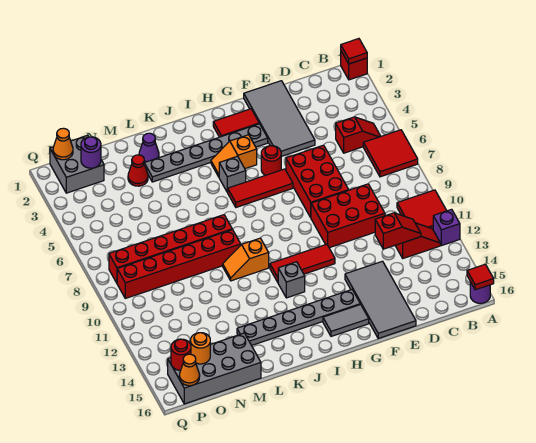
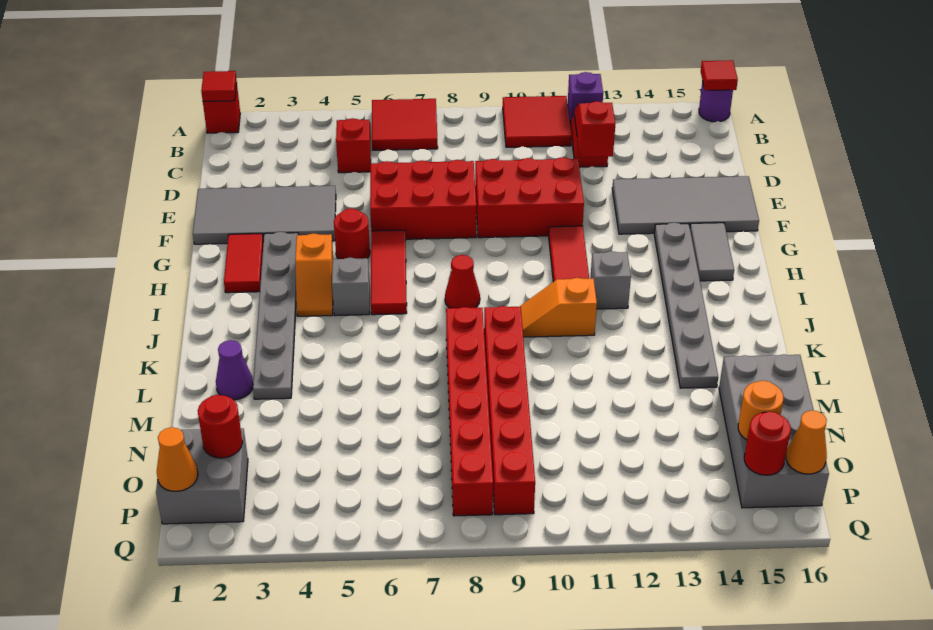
red brick D9:F10 level 1 -> red brick E9:F11 level 1
orange slope J10:K10 level 1 top J -> orange slope J10:J11 level 1 top 11
red cone M3 level 1 -> red cone I8 level 1
purple round brick O2 level 2 -> red round brick O2 level 2

